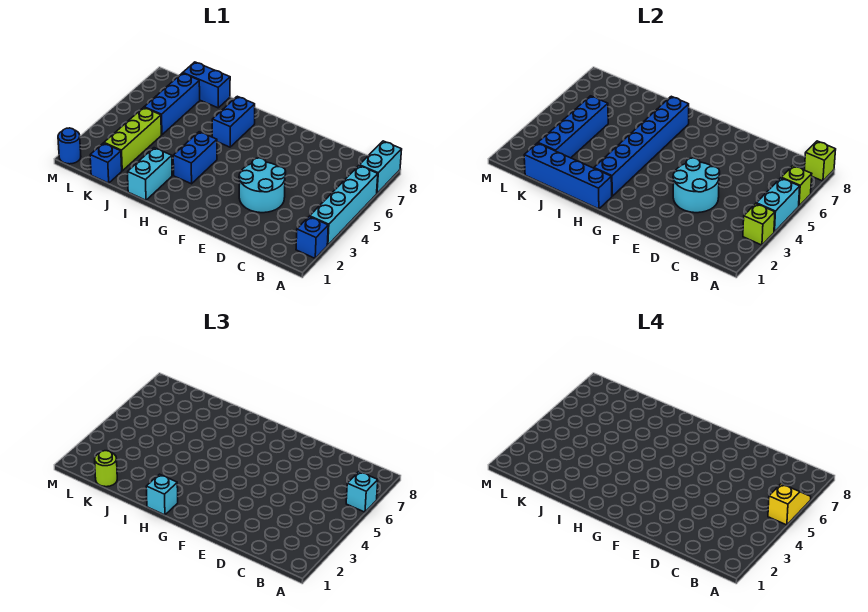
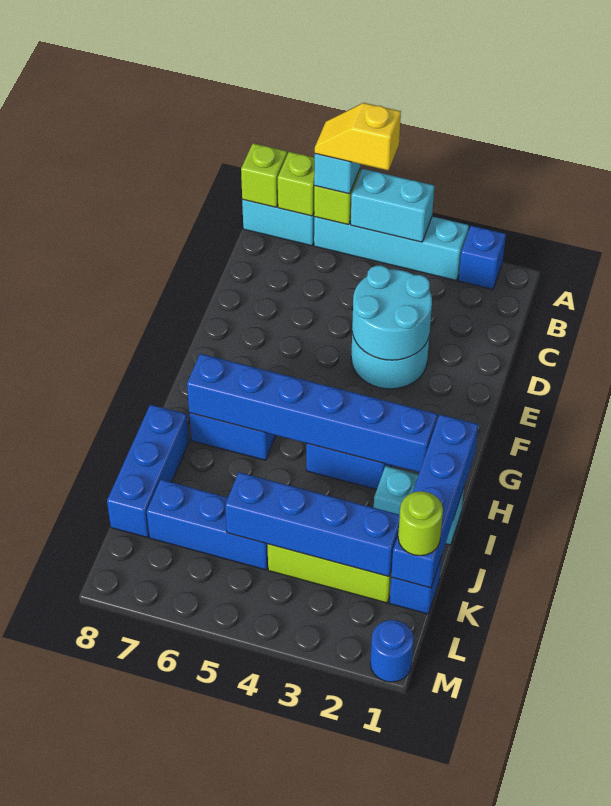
lime brick A3 level 2 -> lime brick A7 level 2
cyan brick H1 level 3 -> none
blue brick J8:K8 level 1 -> blue brick I8:K8 level 1

